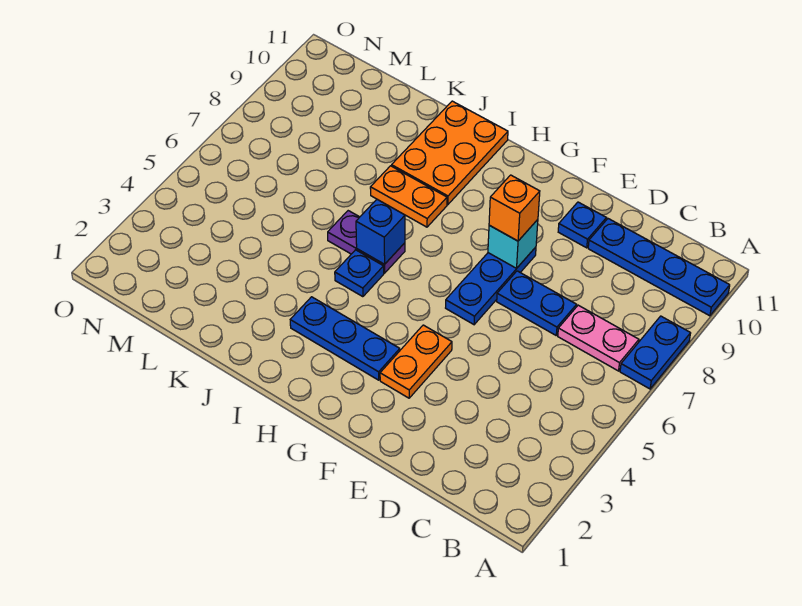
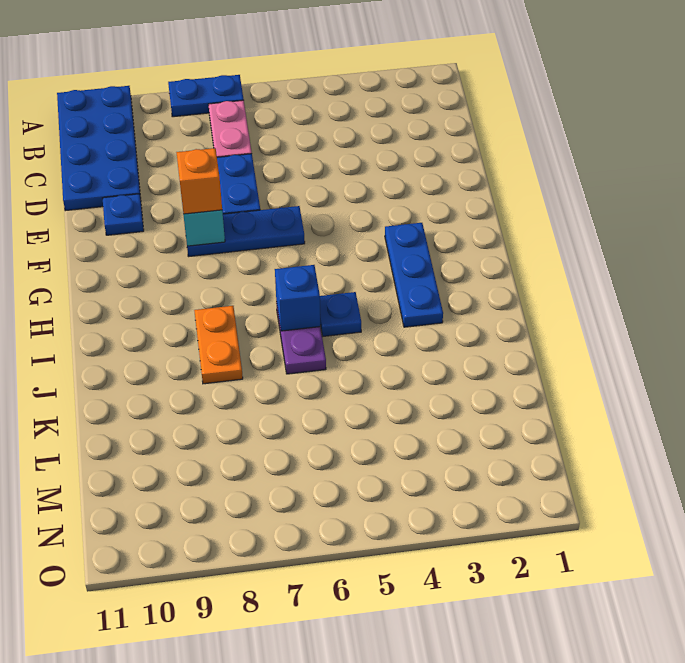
blue plate A10:D10 level 1 -> blue plate A10:D11 level 1
orange plate F3:F4 level 1 -> none
orange plate I9:J11 level 1 -> none

